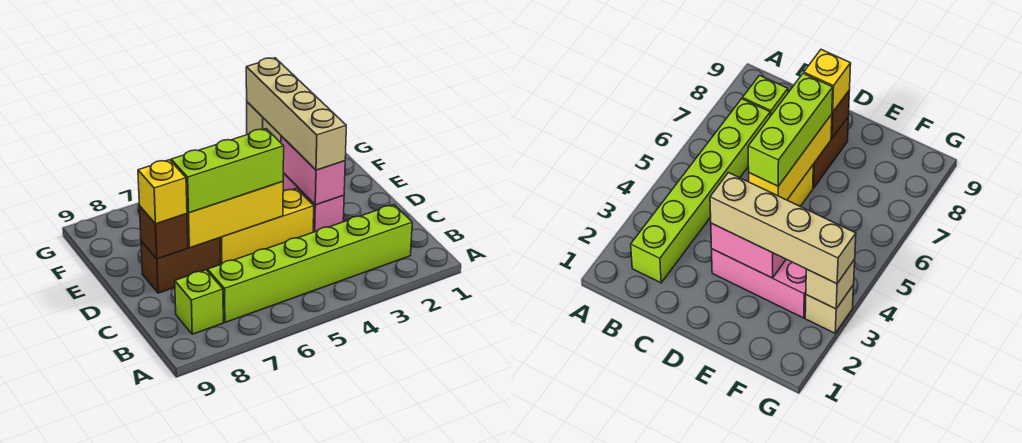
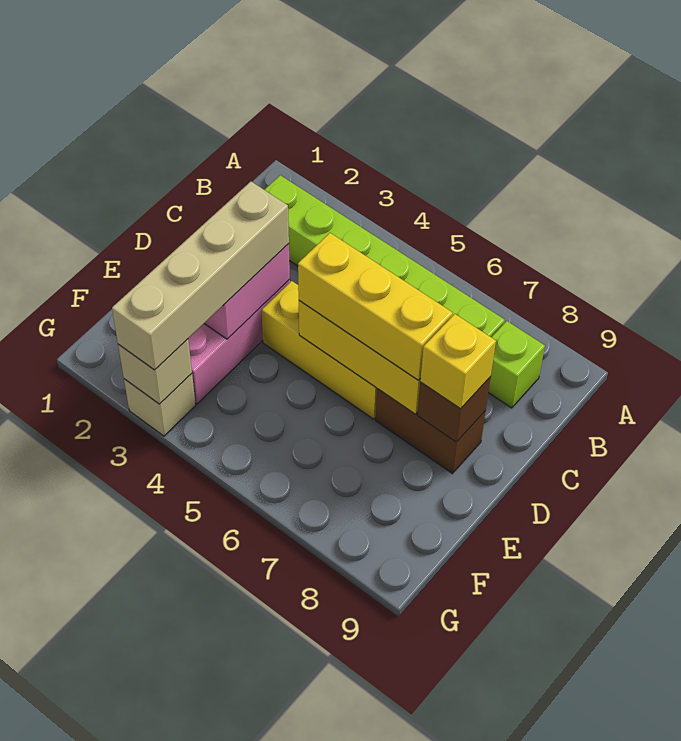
lime brick D5:D7 level 3 -> yellow brick D5:D7 level 3

